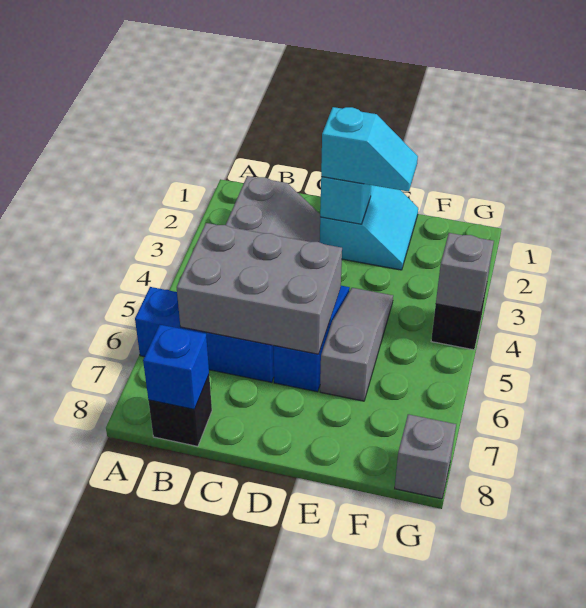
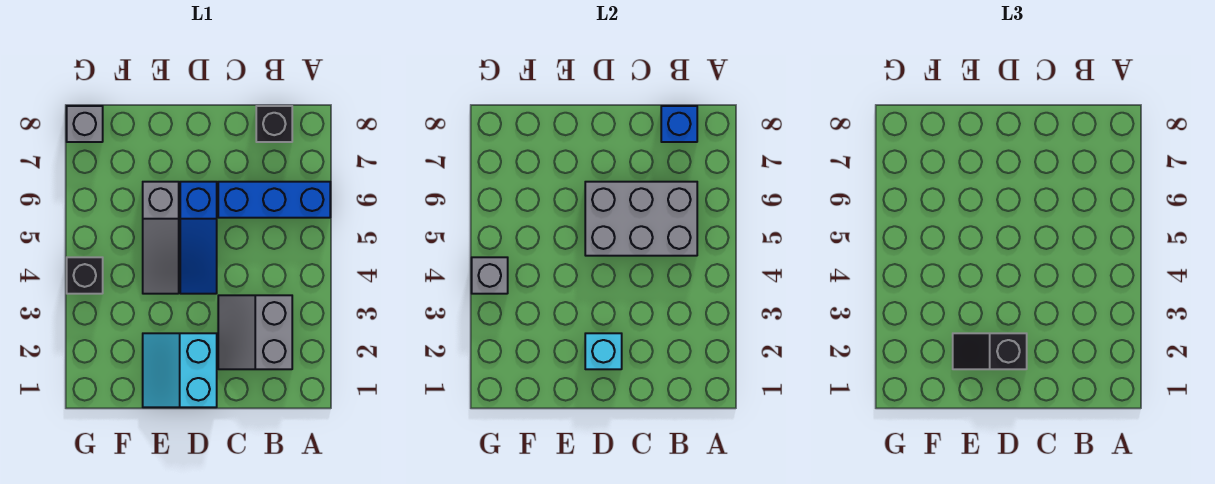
cyan slope D2:E2 level 3 top D -> black slope D2:E2 level 3 top D

